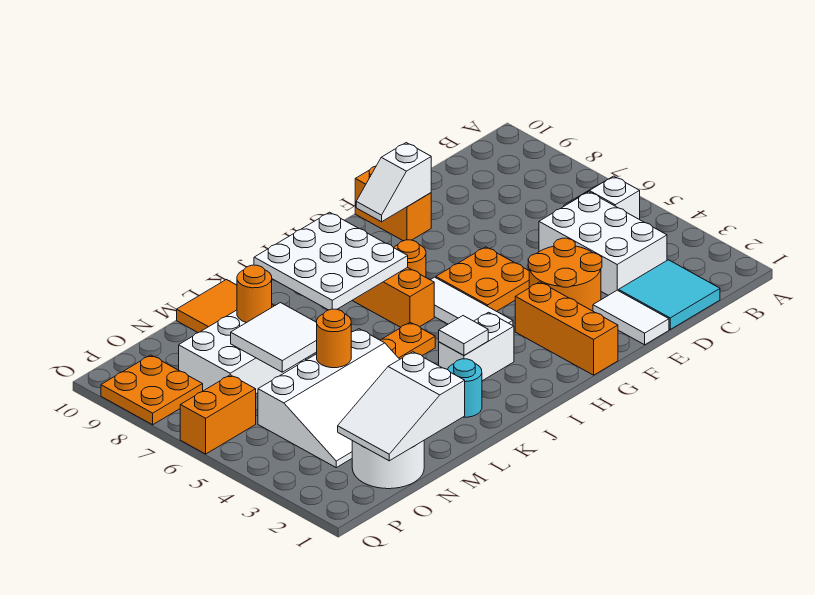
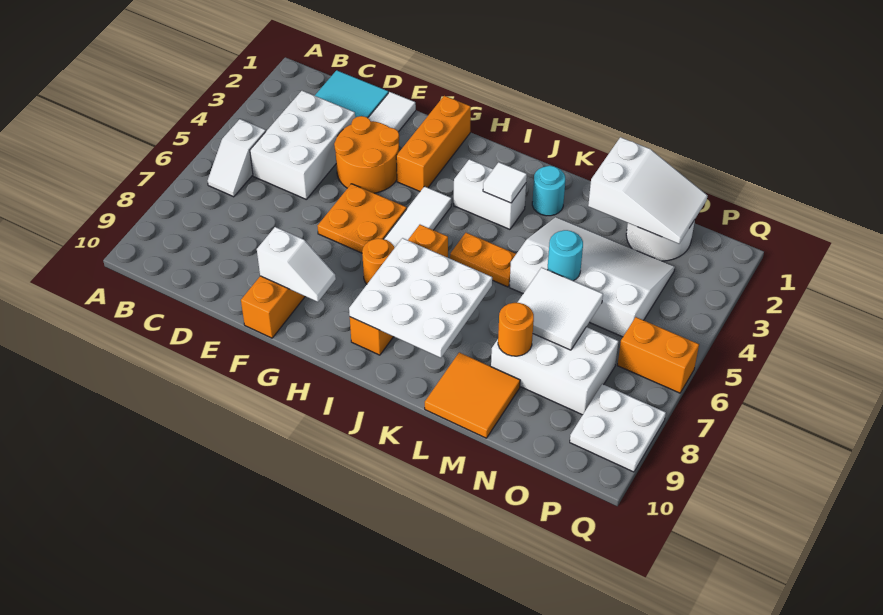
orange round brick M5 level 2 -> cyan round brick M5 level 2
orange plate P8:Q9 level 1 -> white plate P8:Q9 level 1

